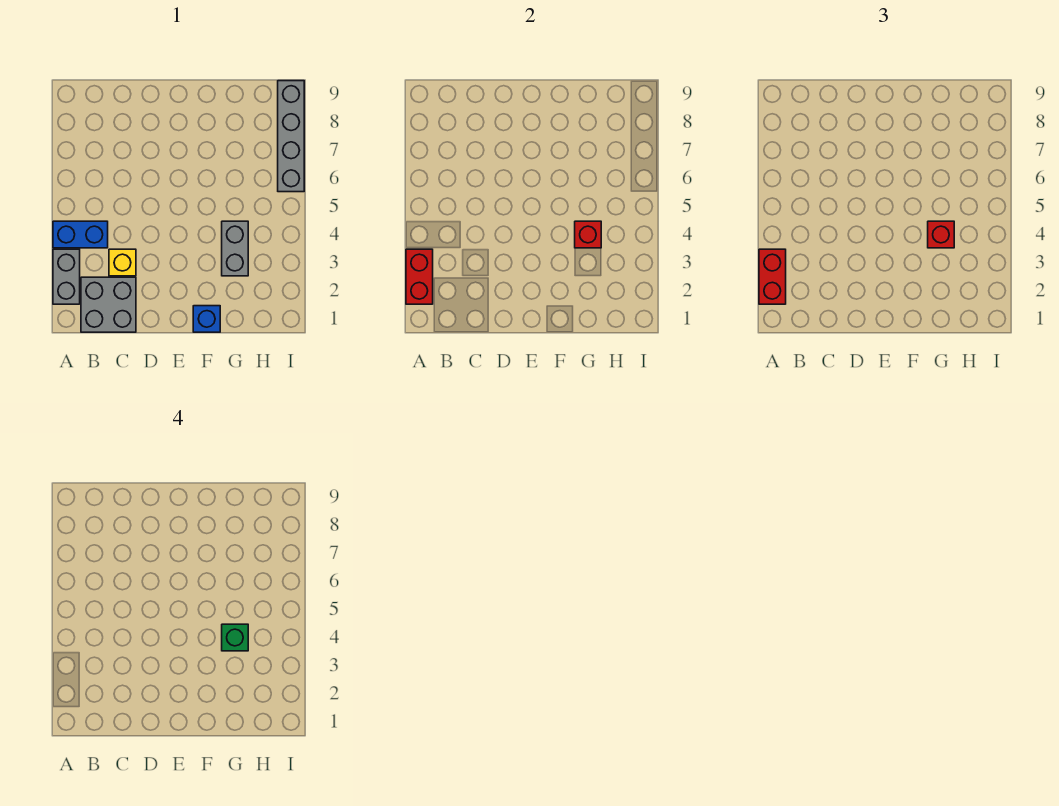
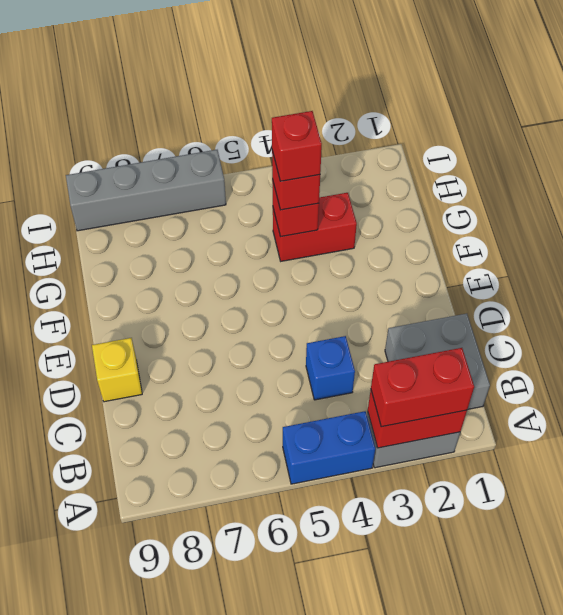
blue brick A4:B4 level 1 -> blue brick A4:A5 level 1
yellow brick C3 level 1 -> yellow brick D9 level 1
blue brick F1 level 1 -> blue brick C4 level 1
grey brick G3:G4 level 1 -> red brick G3:G4 level 1
green brick G4 level 4 -> red brick G4 level 4

